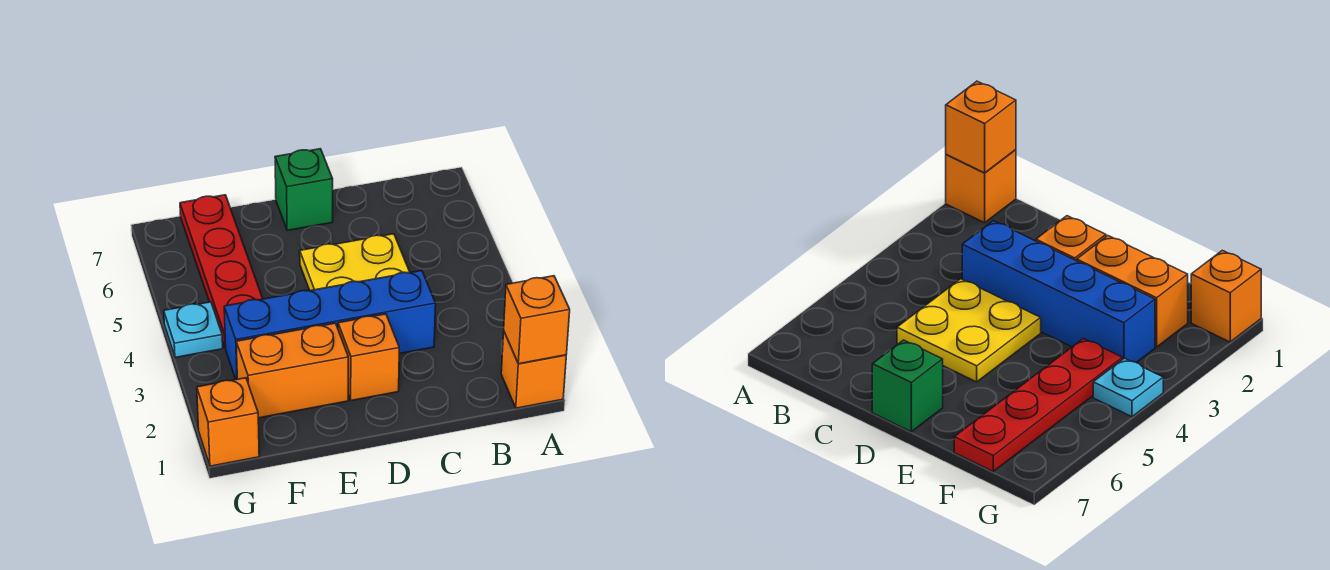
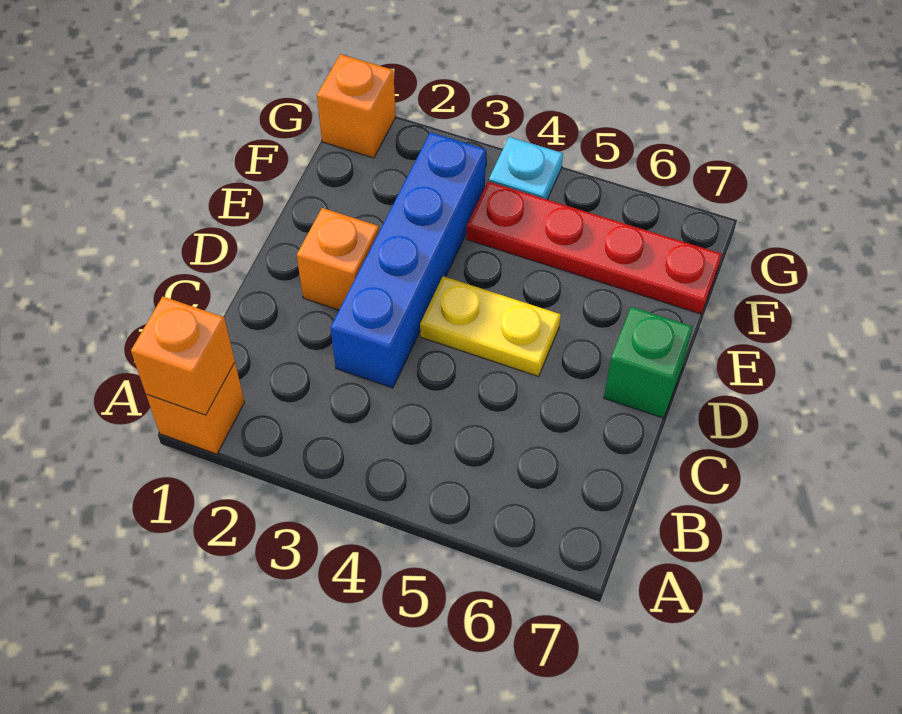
yellow plate C4:D5 level 1 -> yellow plate D4:D5 level 1
orange brick E2:F2 level 1 -> none

